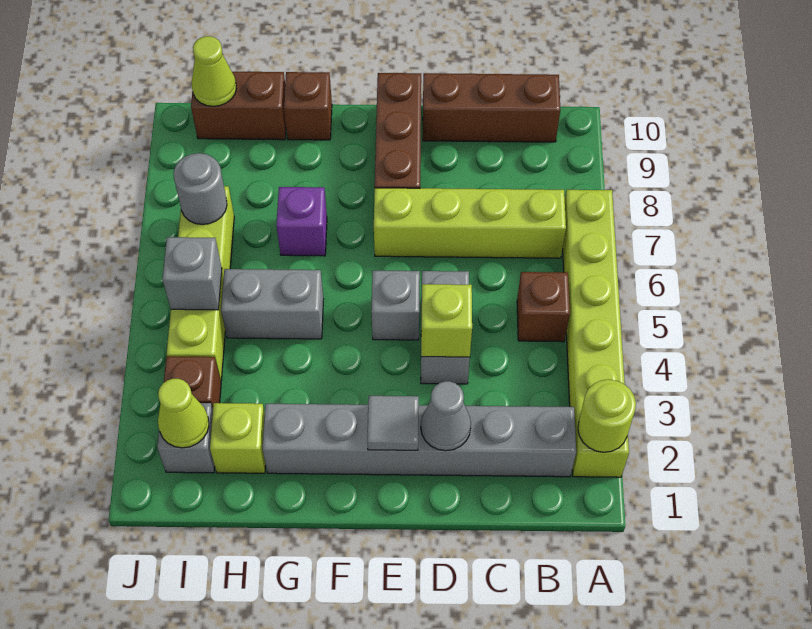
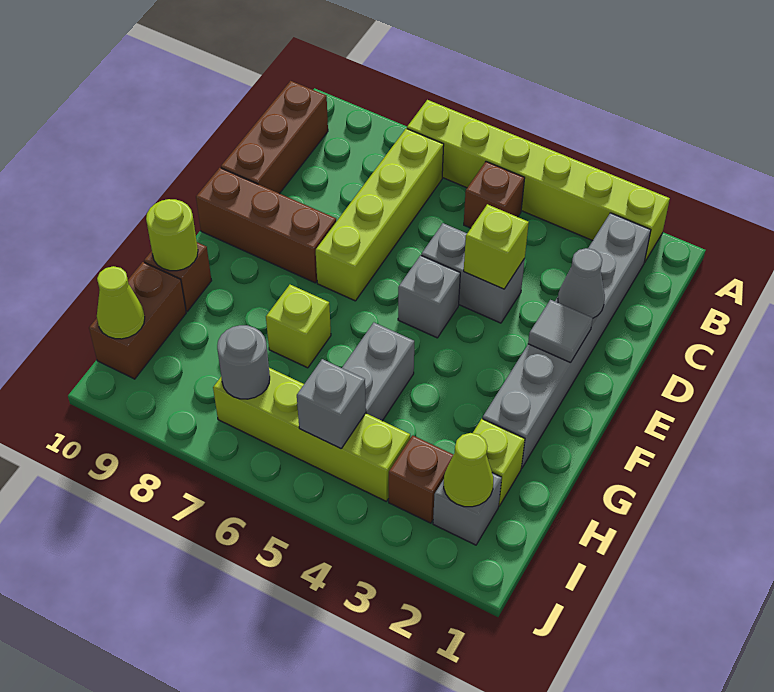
lime round brick A2 level 2 -> lime round brick G10 level 2
purple brick G7 level 1 -> lime brick G7 level 1

